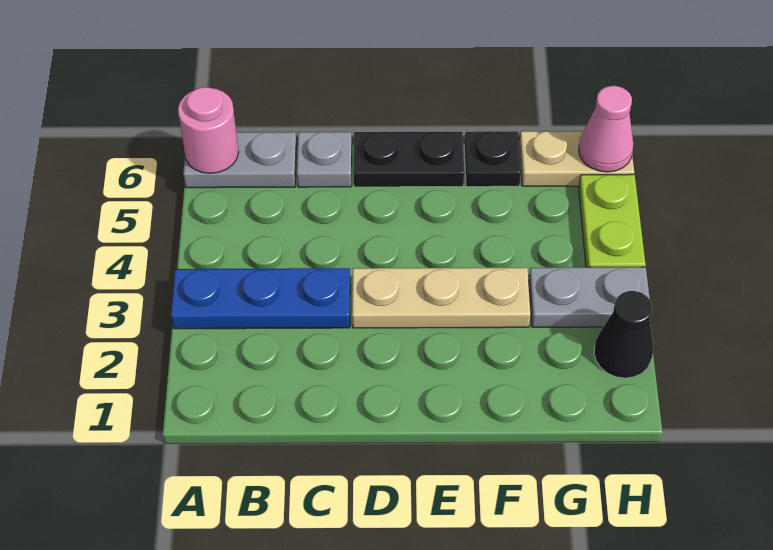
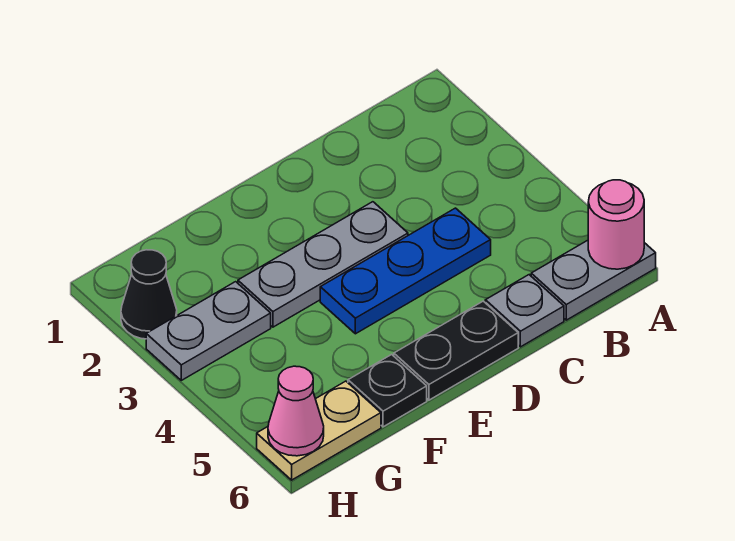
blue plate A3:C3 level 1 -> blue plate C4:E4 level 1
tan plate D3:F3 level 1 -> grey plate D3:F3 level 1
lime plate H4:H5 level 1 -> none

